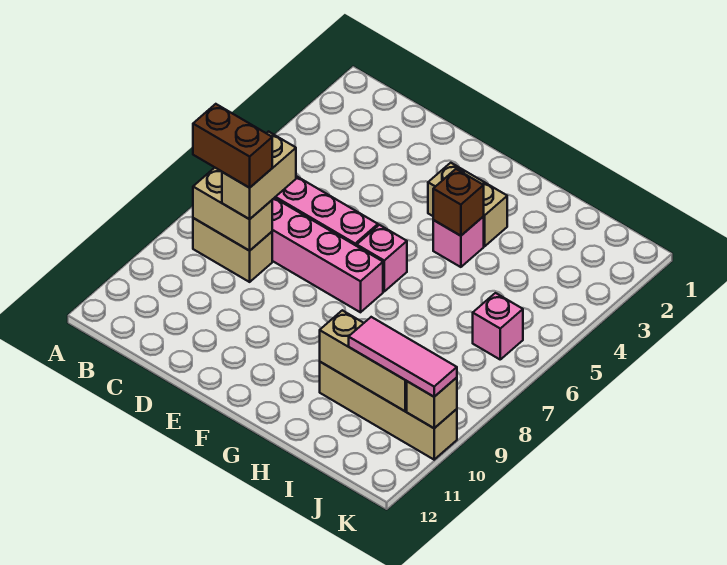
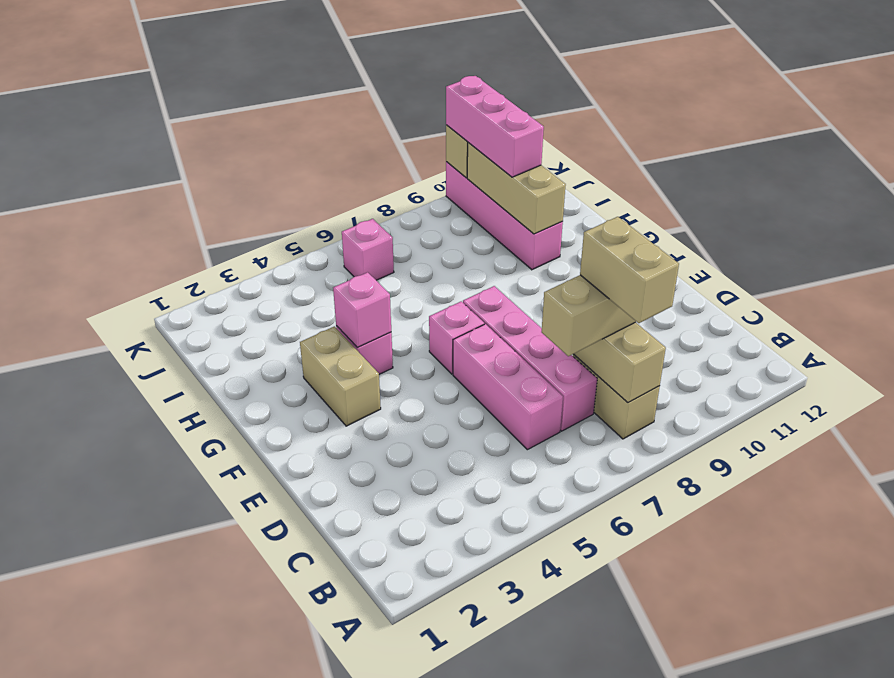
brown brick B8:C8 level 4 -> tan brick B8:C8 level 4
brown brick G4 level 2 -> pink brick G4 level 2
tan brick H10:K10 level 1 -> pink brick H10:K10 level 1
pink tile I10:K10 level 3 -> pink brick I10:K10 level 3

